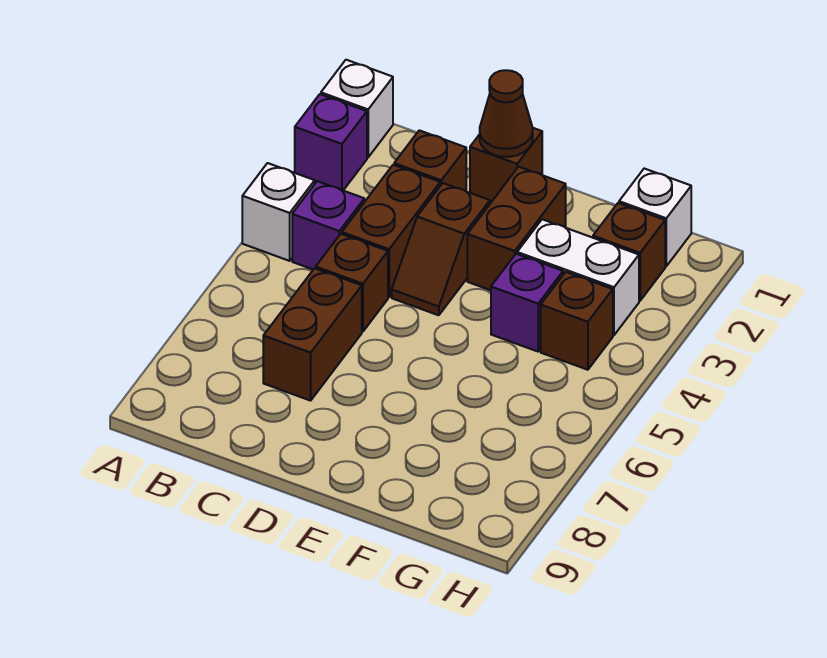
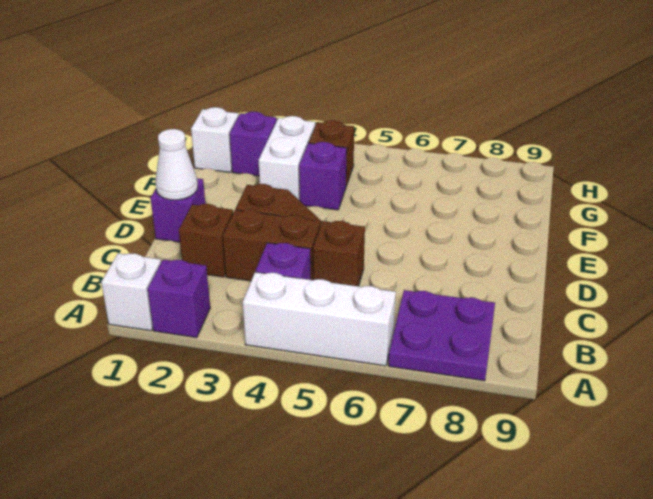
white brick A4 level 1 -> white brick A4:A6 level 1
none -> purple plate A7:B8 level 1
brown brick C6:C7 level 1 -> none
brown brick D1 level 1 -> purple brick D1 level 1
brown cone D1 level 2 -> white cone D1 level 2
brown brick E2:E3 level 1 -> none
brown brick G2 level 1 -> purple brick G2 level 1

